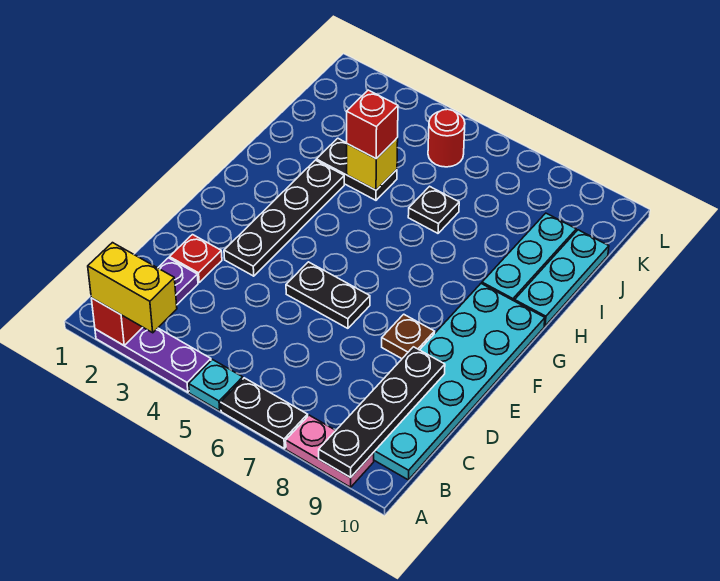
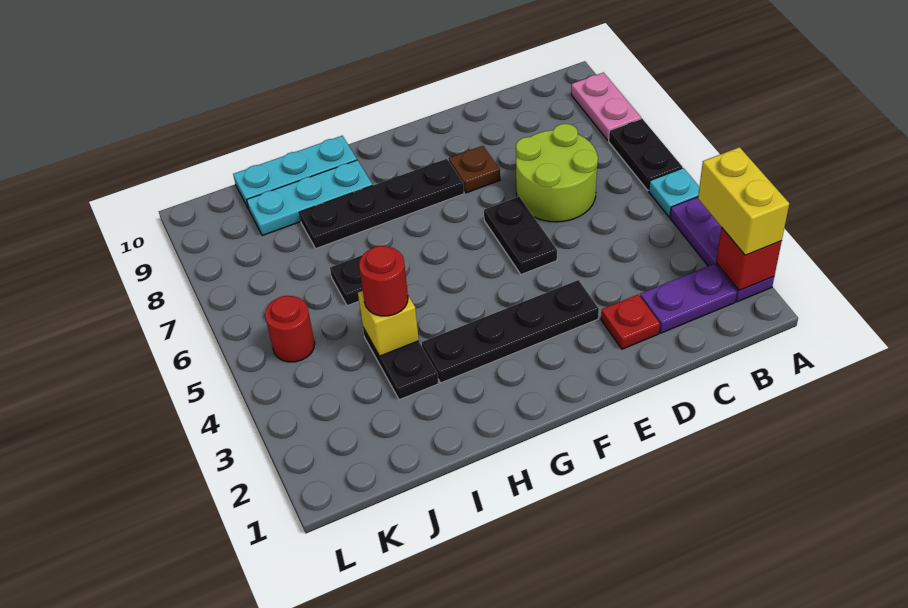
black plate A9:D9 level 2 -> black plate F8:I8 level 1
cyan plate B9:G10 level 1 -> none
none -> lime round brick C6:D7 level 1
red brick I4 level 3 -> red round brick I4 level 3

